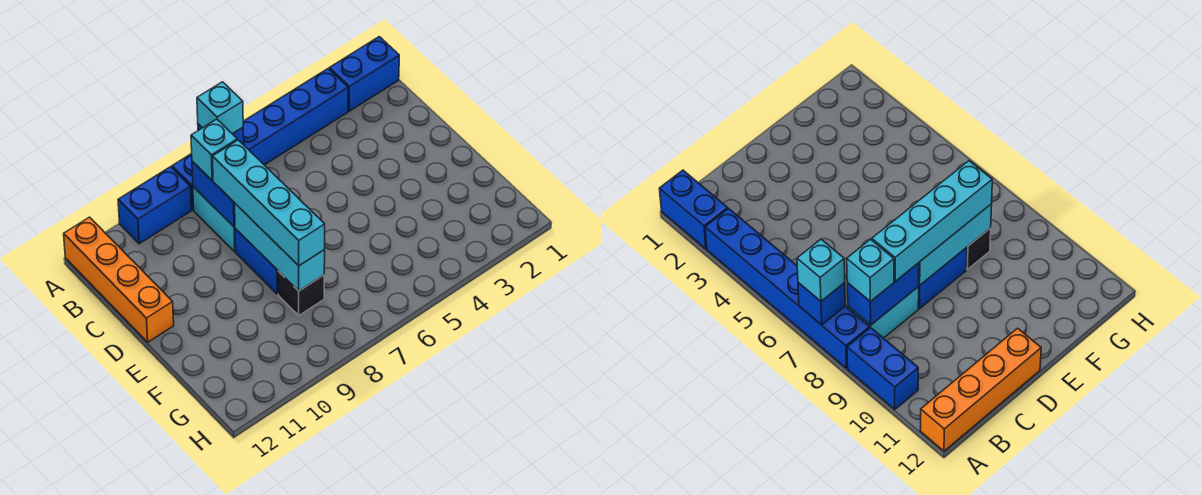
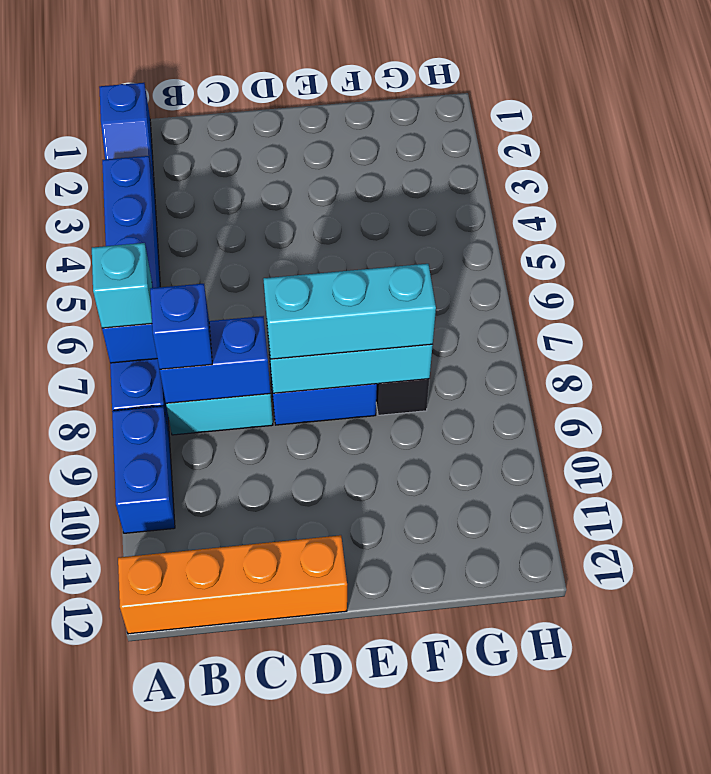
blue brick A1:A2 level 1 -> blue slope A1:A2 level 1 top 1
cyan brick B8 level 3 -> blue brick B8 level 3
cyan brick C8:F8 level 3 -> cyan brick D8:F8 level 3

